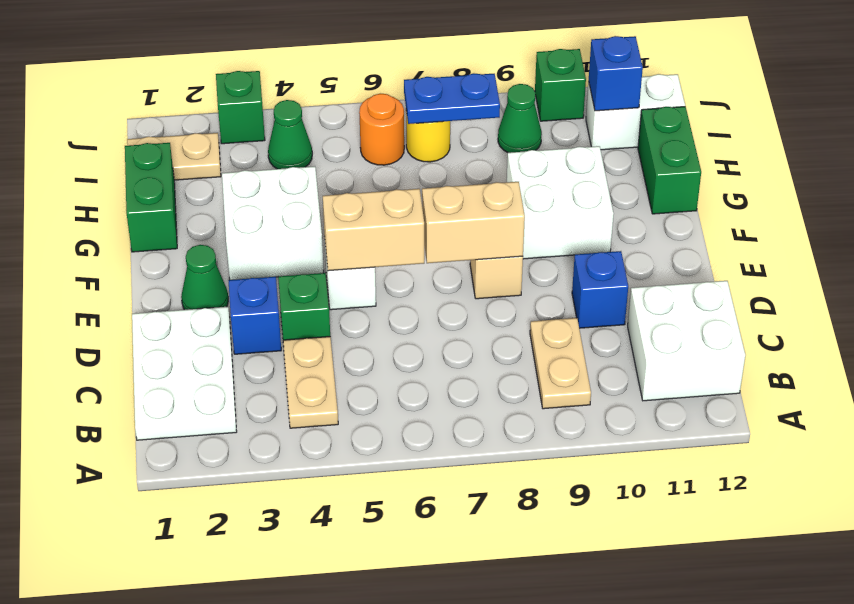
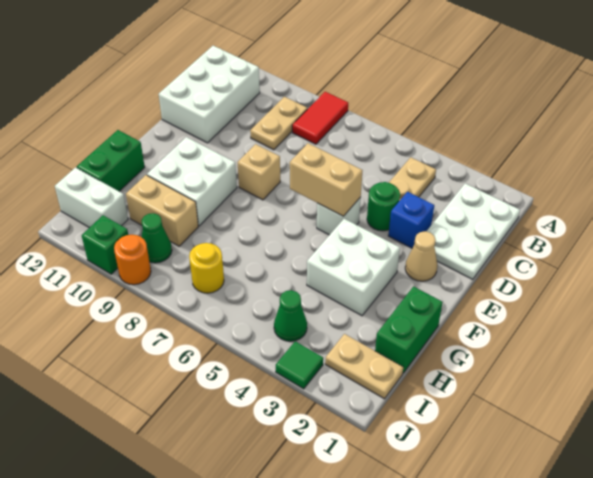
none -> red tile A8:B8 level 1
white brick B11:C12 level 1 -> white brick B11:D12 level 1
green brick D4 level 1 -> green round brick D4 level 1
blue brick D10 level 1 -> none
green cone E2 level 1 -> tan cone E2 level 1
tan brick E7:E8 level 2 -> tan brick H9:H10 level 1
orange round brick I6 level 1 -> orange round brick J9 level 1
blue plate I7:I8 level 2 -> none
blue brick I11 level 2 -> none
green brick J3 level 1 -> green tile J3 level 1

